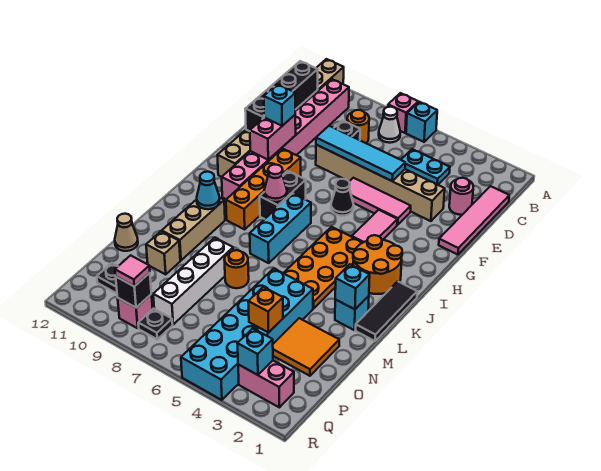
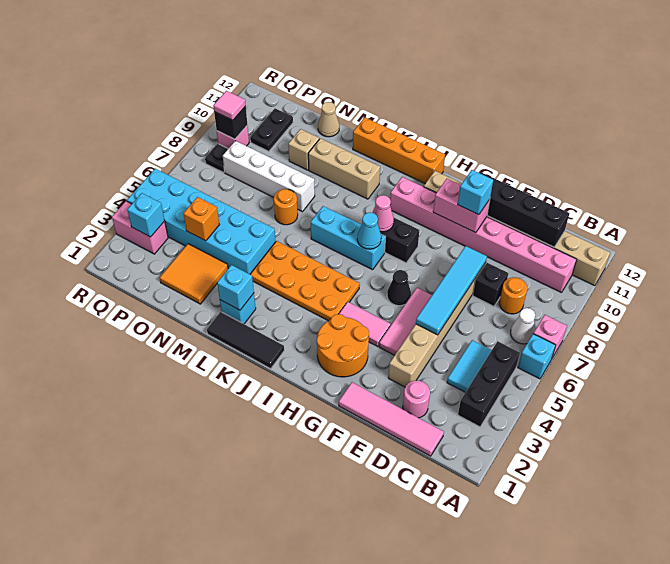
none -> black brick B3:B5 level 1
cyan plate C4:C5 level 1 -> cyan tile C4:C5 level 1
orange brick G9:J9 level 1 -> orange brick I12:L12 level 1
orange round brick I2:J3 level 1 -> orange round brick G2:H3 level 1
cyan cone K10 level 2 -> cyan cone I7 level 2
pink brick Q2:Q3 level 1 -> pink brick Q3:R3 level 1

